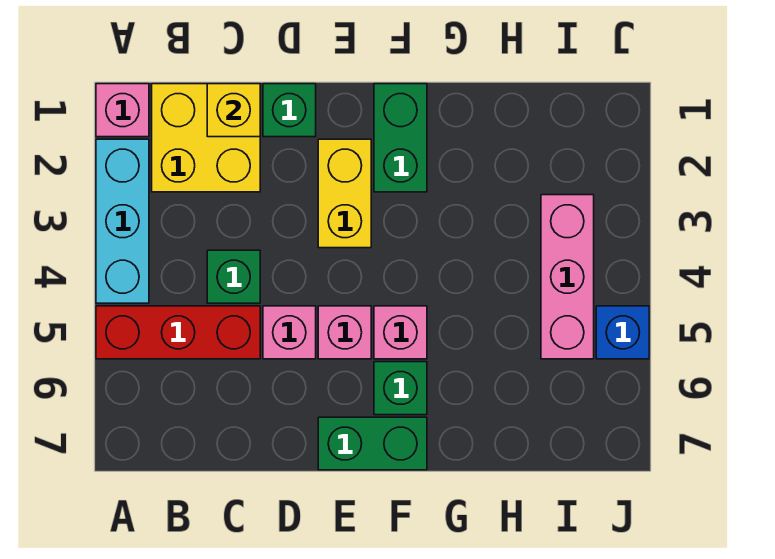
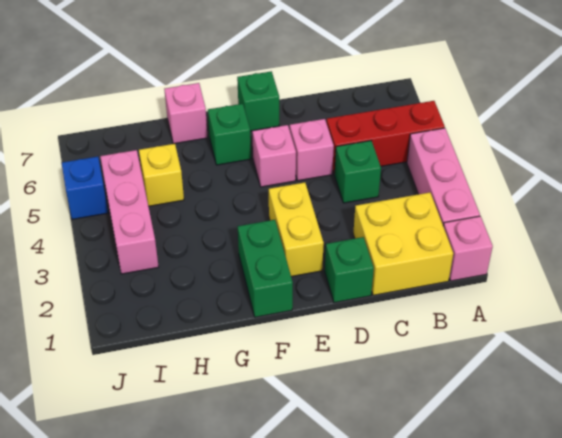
cyan brick A2:A4 level 1 -> pink brick A2:A4 level 1
yellow brick C1 level 2 -> yellow brick H5 level 1
green brick E7:F7 level 1 -> green brick E7 level 1
pink brick F5 level 1 -> pink brick G7 level 1

